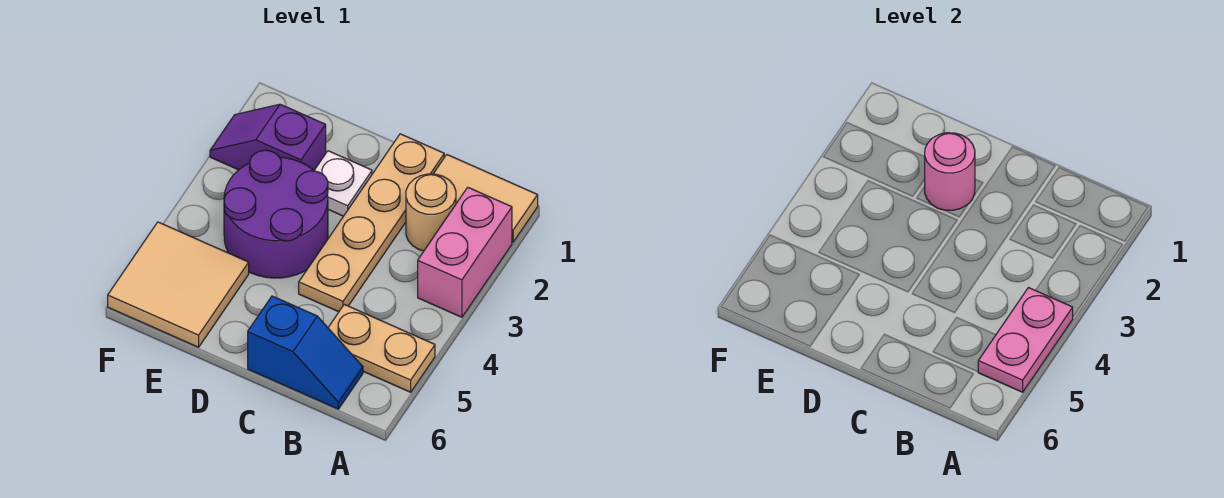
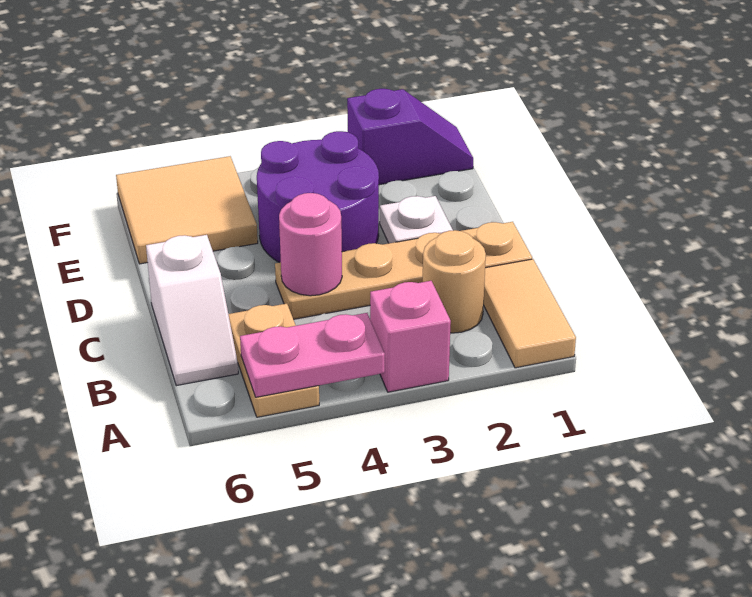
pink brick A2:A3 level 1 -> pink brick A3 level 1
blue slope B6:C6 level 1 top C -> white slope B6:C6 level 1 top C
pink round brick D2 level 2 -> pink round brick C4 level 2
purple slope E2:F2 level 1 top E -> purple slope F1:F2 level 1 top 2

